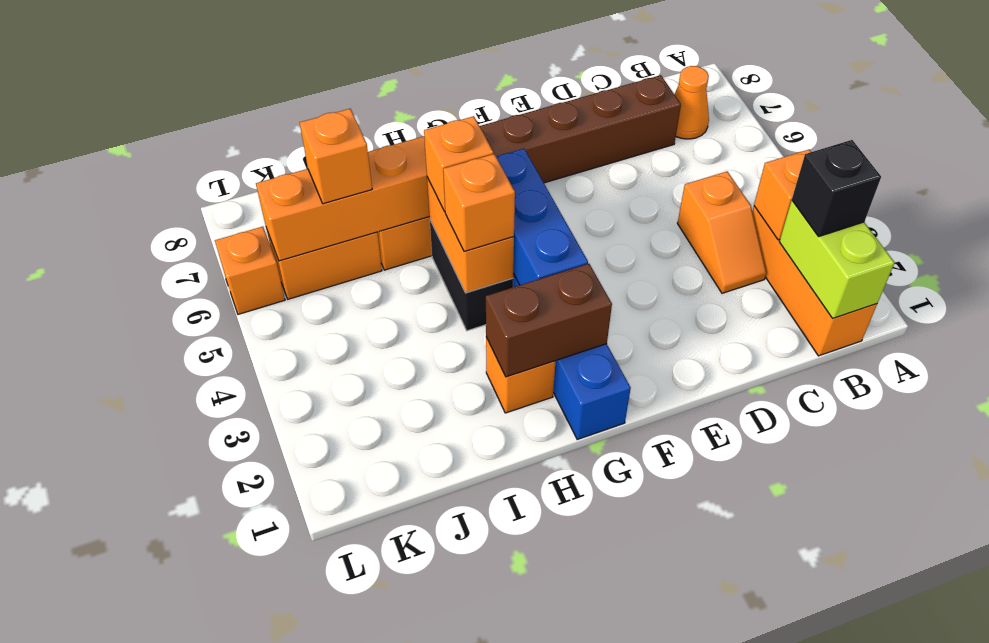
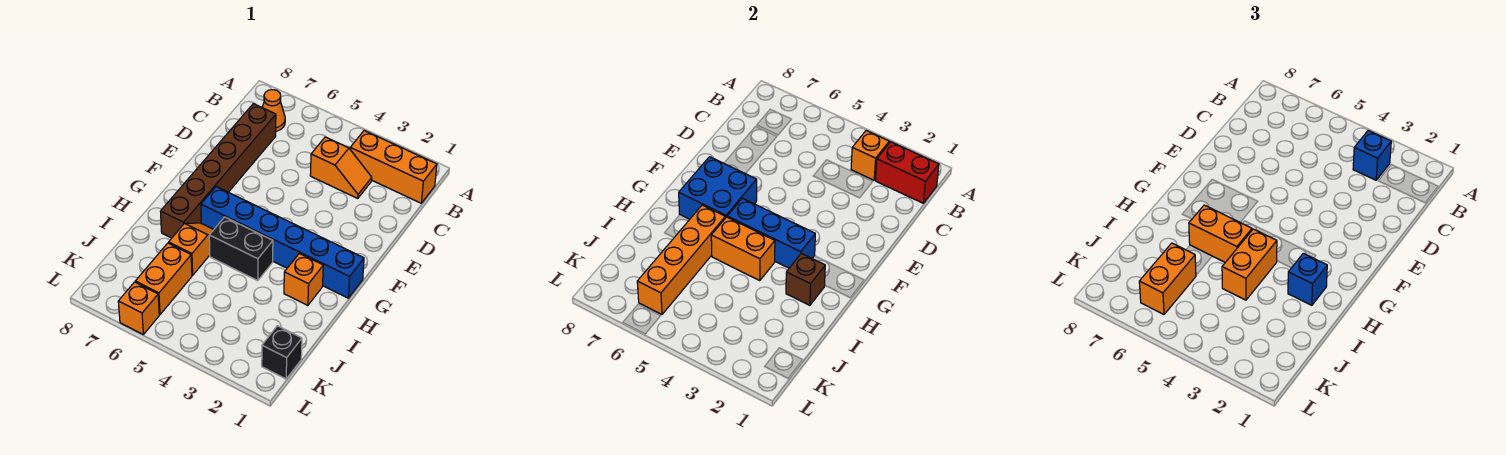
lime brick B1:B2 level 2 -> red brick B1:B2 level 2
black brick B2 level 3 -> black brick K1 level 1
none -> blue brick B3 level 3
none -> blue brick F6:G7 level 2
brown brick G2:H2 level 2 -> brown brick H2 level 2
none -> blue brick H2 level 3
orange brick H4 level 3 -> orange brick H4:I4 level 3
orange brick H5 level 3 -> orange brick H5:H6 level 3
orange brick J6 level 3 -> orange brick J6:K6 level 3

